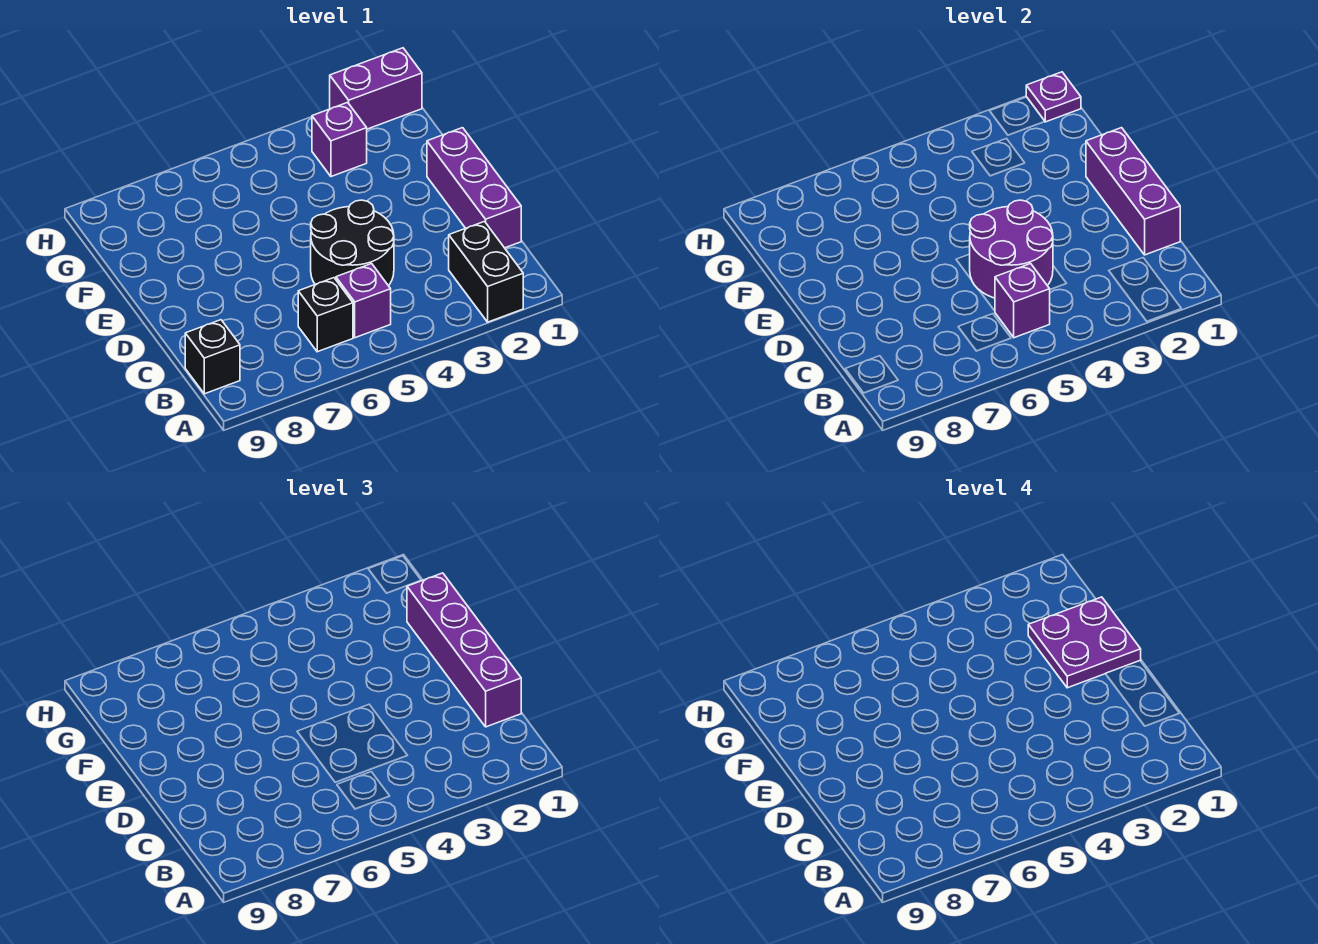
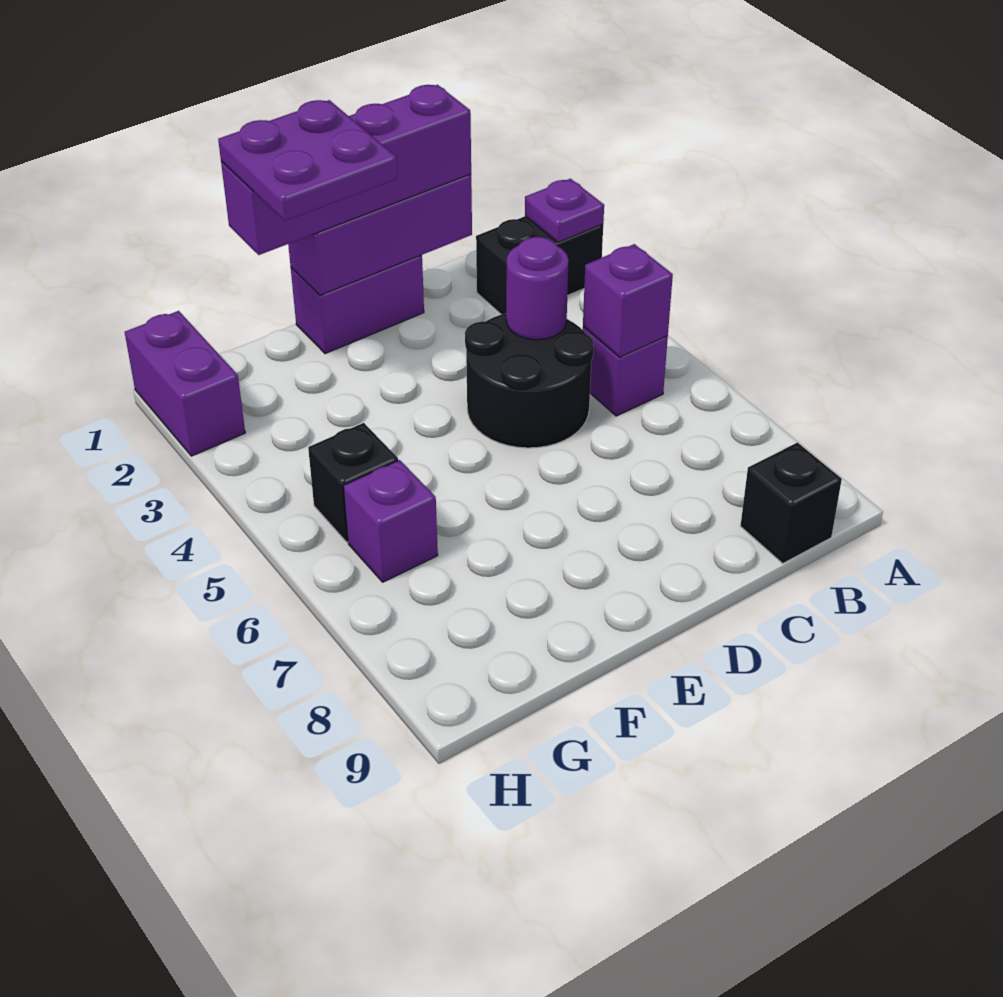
black brick B6 level 1 -> black brick G5 level 1
purple brick C1:E1 level 1 -> purple brick D1:E1 level 1
purple round brick C4:D5 level 2 -> purple round brick C4 level 2
purple brick G3 level 1 -> purple brick G6 level 1
purple plate H1 level 2 -> purple plate A2 level 2

